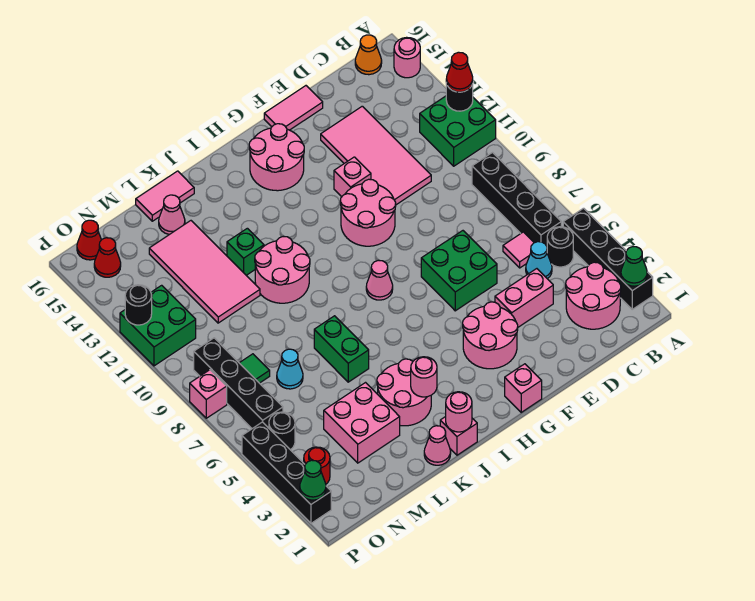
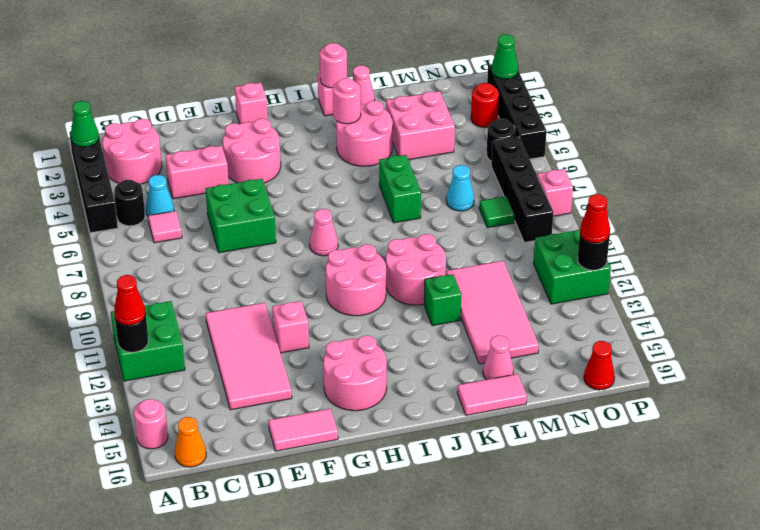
black brick B6:B9 level 1 -> none
pink round brick F10:G11 level 1 -> pink round brick H10:I11 level 1
red cone O15 level 1 -> red cone P12 level 3

